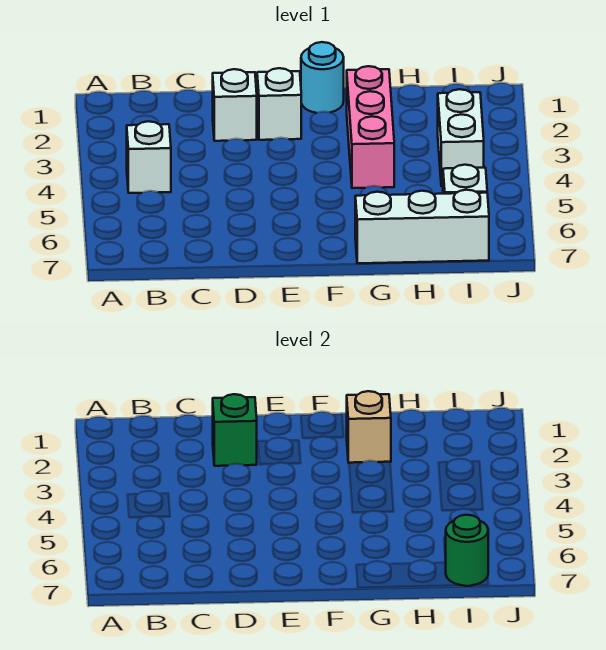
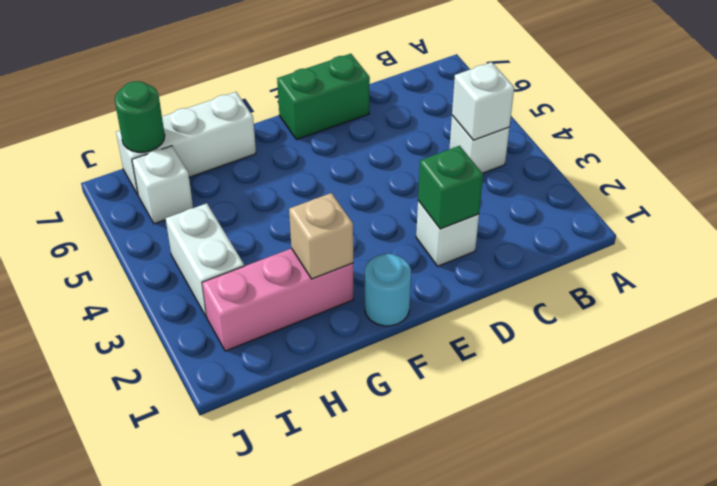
none -> green brick D7:E7 level 1
white brick E2 level 1 -> white brick B4 level 2
pink brick G2:G4 level 1 -> pink brick G2:I2 level 1

